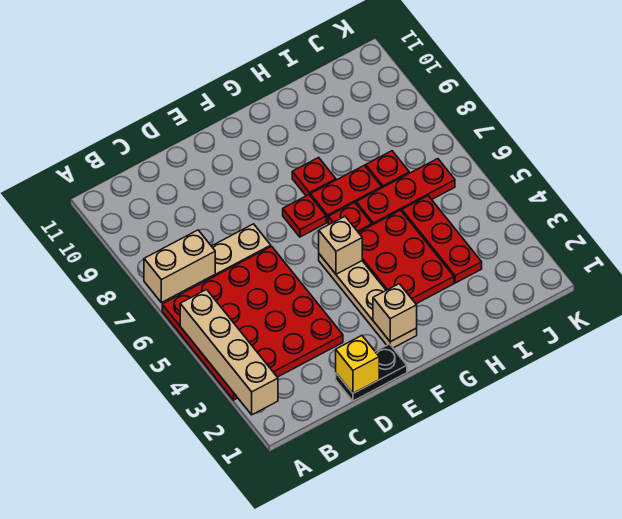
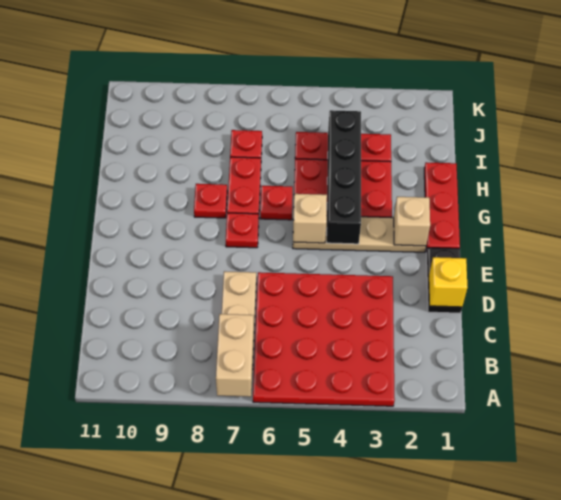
tan brick A2:A5 level 2 -> none
none -> black brick F4:I4 level 2
red plate H6:J6 level 1 -> red plate F1:H1 level 1

